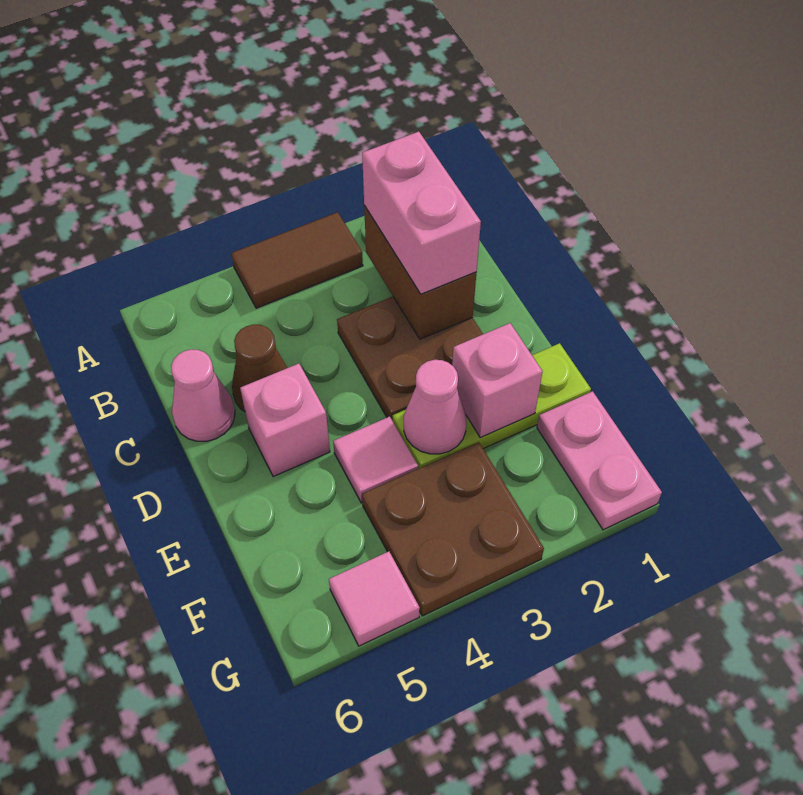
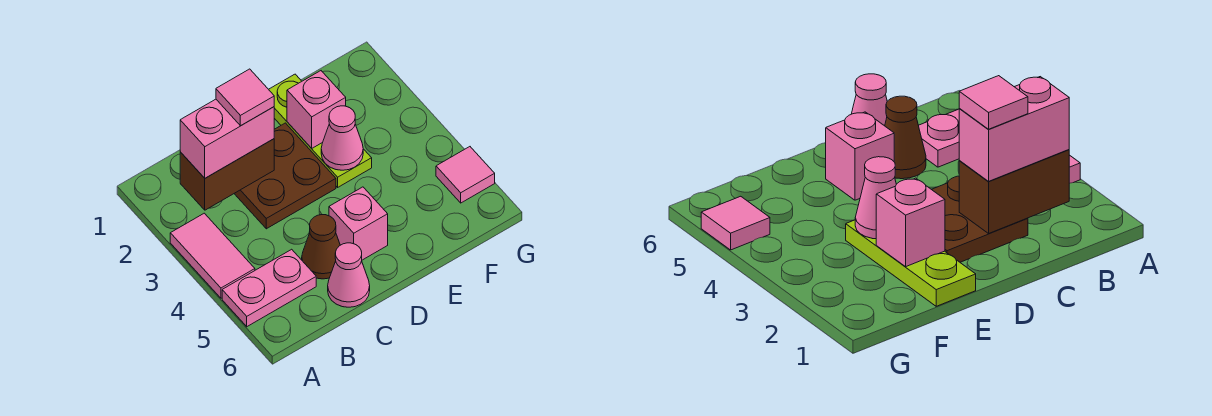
brown tile A3:A4 level 1 -> pink tile A3:A4 level 1
pink tile E4 level 1 -> pink tile C2 level 4
pink plate F1:G1 level 1 -> pink plate A5:B5 level 1
brown plate F3:G4 level 1 -> none

